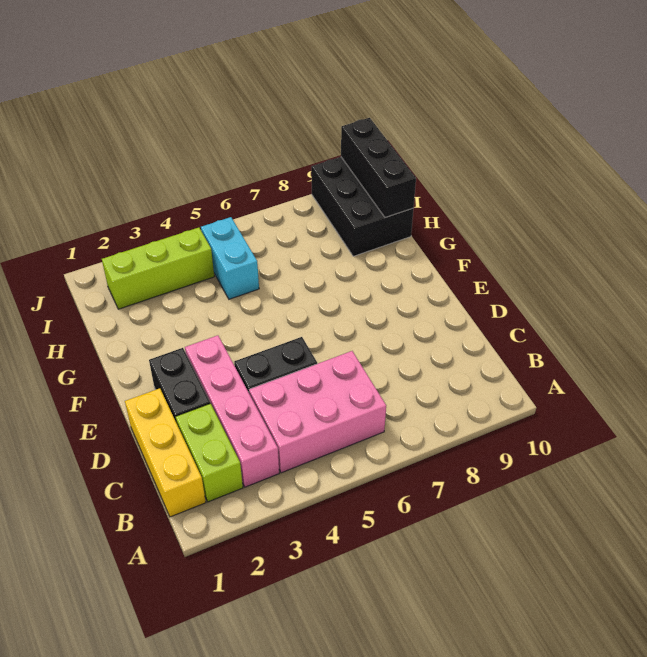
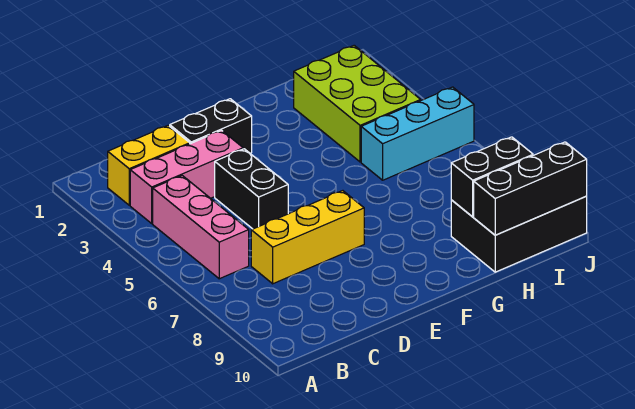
yellow brick B1:D1 level 1 -> yellow brick C7:E7 level 1
lime brick B2:C2 level 1 -> yellow brick B2:C2 level 1
pink brick B3:E3 level 1 -> pink brick B3:D3 level 1
pink brick B4:C6 level 1 -> pink brick B4:B6 level 1
cyan brick H5:I5 level 1 -> cyan brick H5:J5 level 1
none -> black brick H9:I9 level 2
lime brick I2:I4 level 1 -> lime brick H2:I4 level 1

